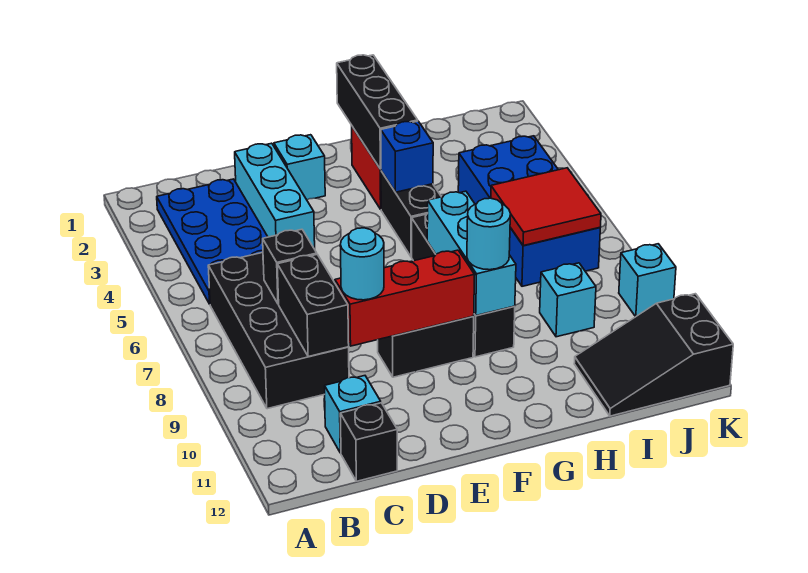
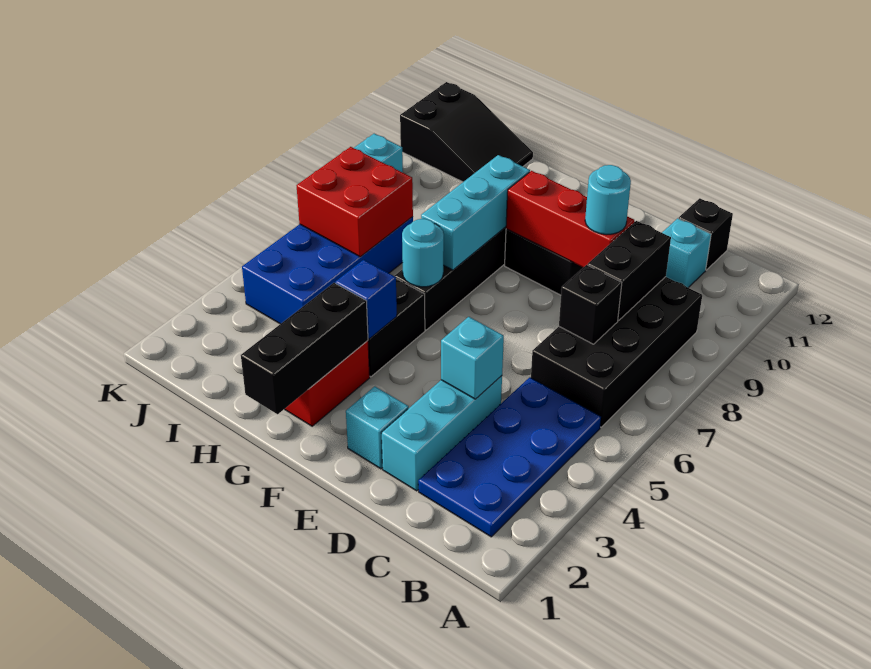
cyan round brick G9 level 3 -> cyan round brick G6 level 2
red tile I6:J7 level 2 -> red brick I6:J7 level 2
cyan brick I9 level 1 -> cyan brick D4 level 2

